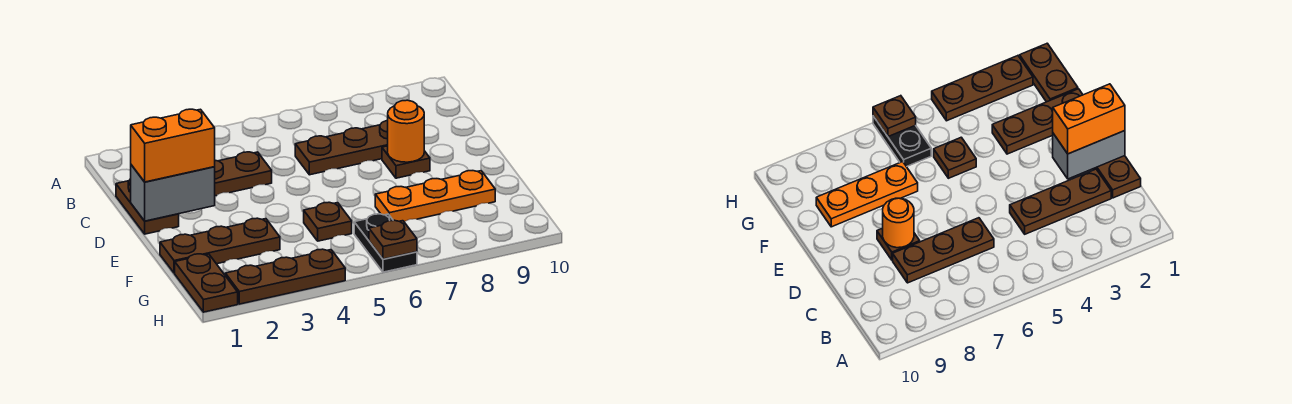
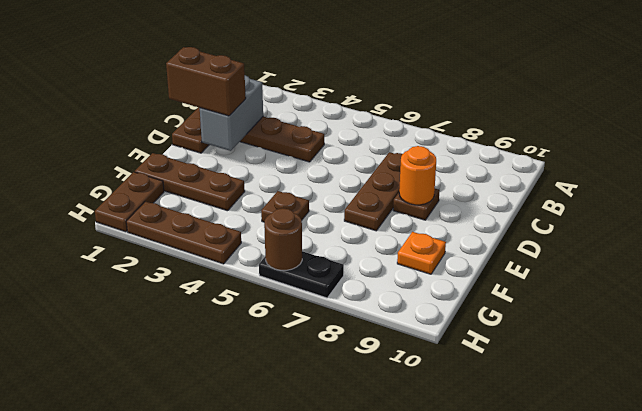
brown plate C6:C8 level 1 -> brown plate C7:E7 level 1
grey brick D1:D2 level 2 -> grey brick C2:D2 level 2
orange brick D1:D2 level 3 -> brown brick D1:D2 level 3
orange plate F7:F9 level 1 -> orange plate F9 level 1
black plate G6:H6 level 1 -> black plate H6:H7 level 1
brown plate H6 level 2 -> brown round brick H6 level 2

